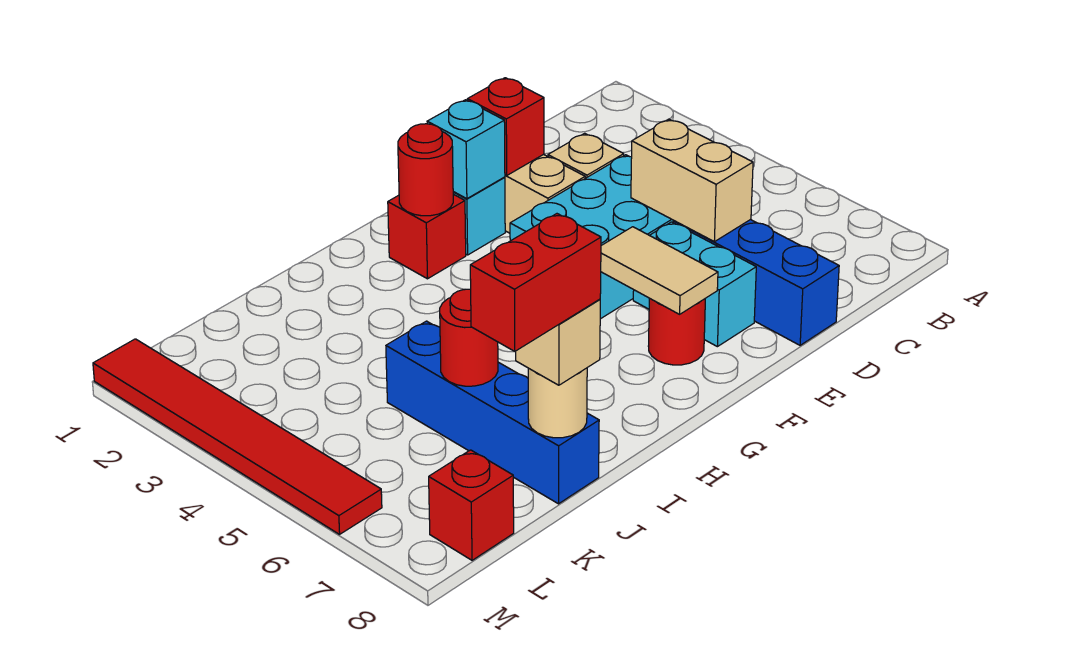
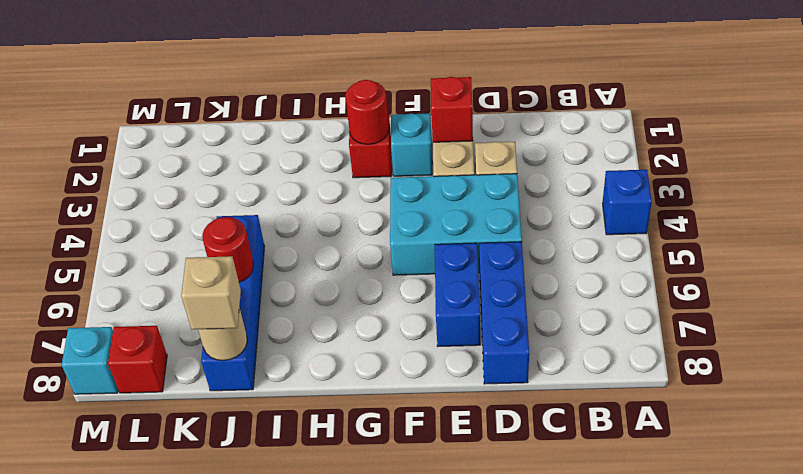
none -> blue brick A4 level 1
tan brick D5:D6 level 2 -> none
cyan brick E6:E7 level 1 -> blue brick E6:E7 level 1
cyan brick F2 level 2 -> cyan brick M8 level 1
tan tile F6:F7 level 2 -> none
red round brick F7 level 1 -> none
red brick J8:K8 level 4 -> none
red tile M1:M6 level 1 -> none

